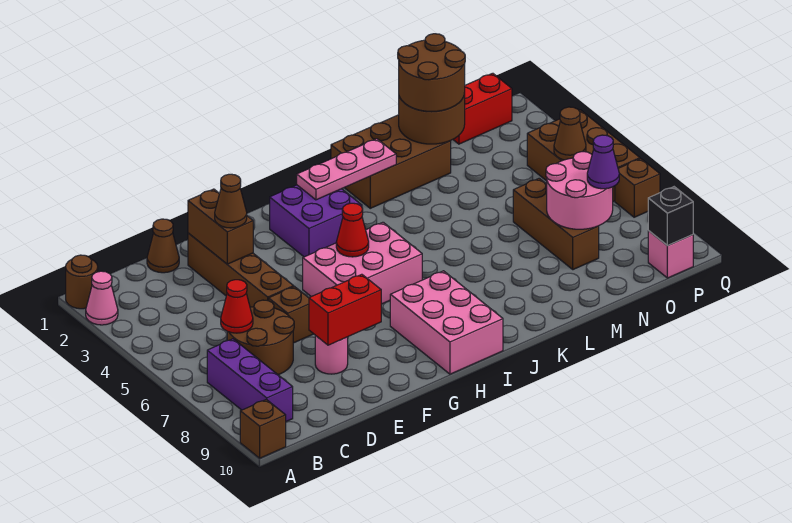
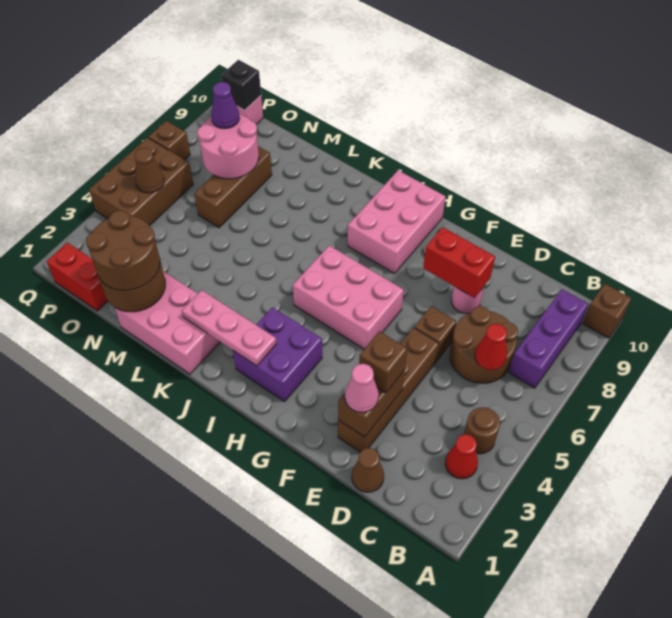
brown round brick A1 level 1 -> brown round brick B4 level 1
pink cone A2 level 1 -> pink cone E2 level 3
brown cone E3 level 3 -> brown brick E3 level 3
red cone H5 level 2 -> red cone B3 level 1
brown brick K1:M2 level 1 -> pink brick K1:M2 level 1

